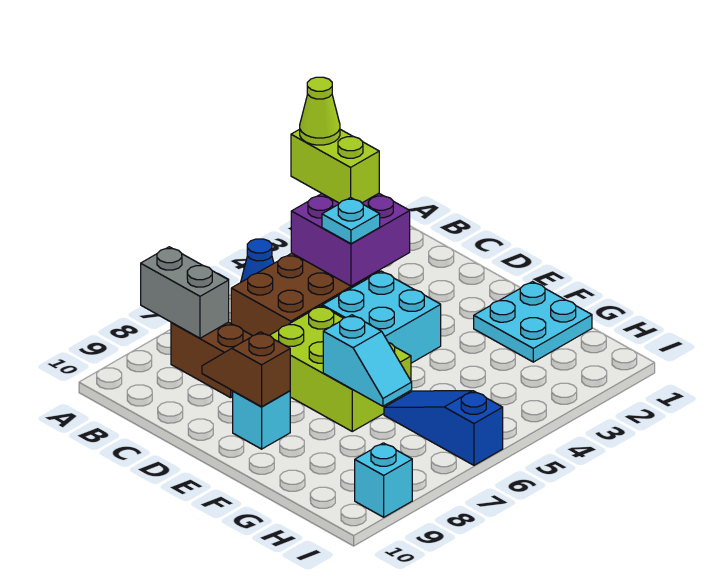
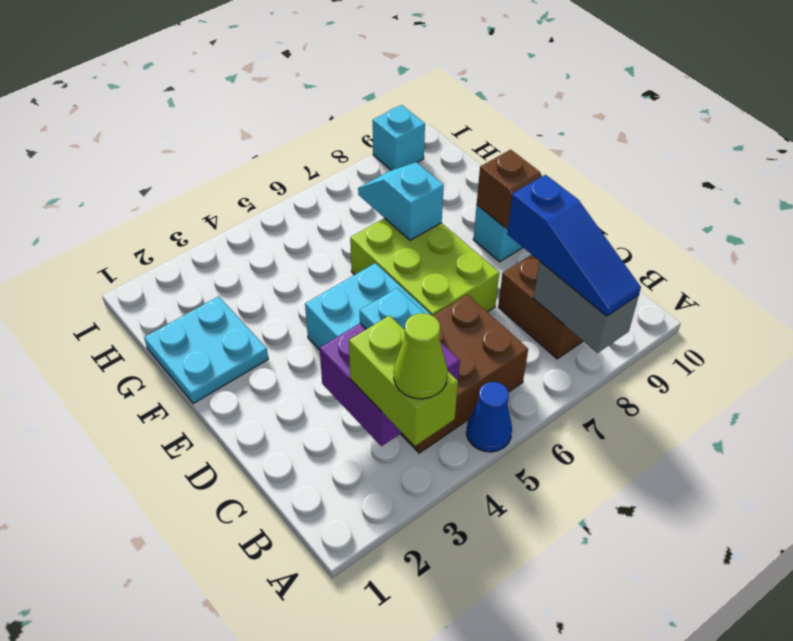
blue slope G6:I6 level 1 top I -> blue slope A8:C8 level 3 top C

